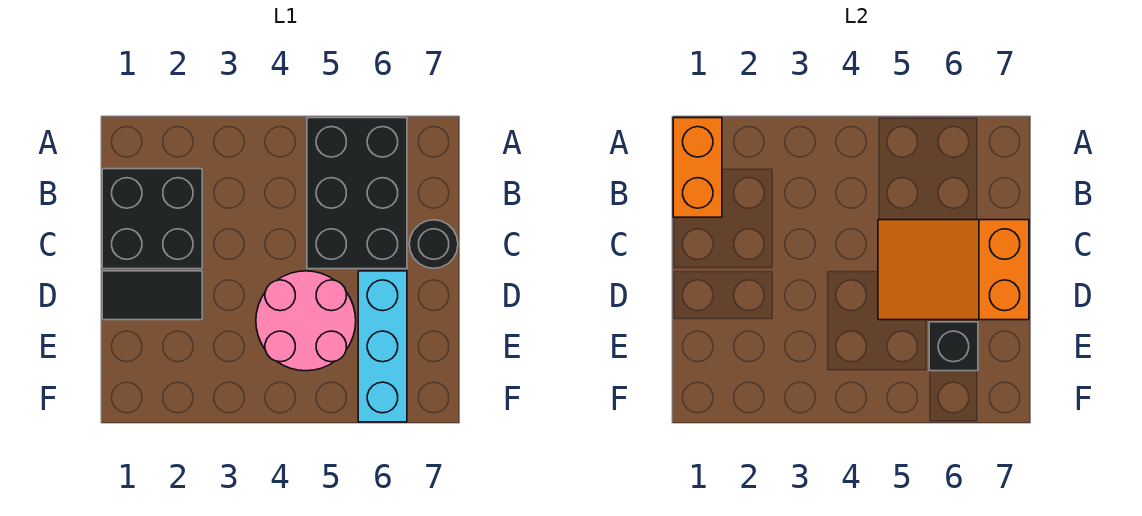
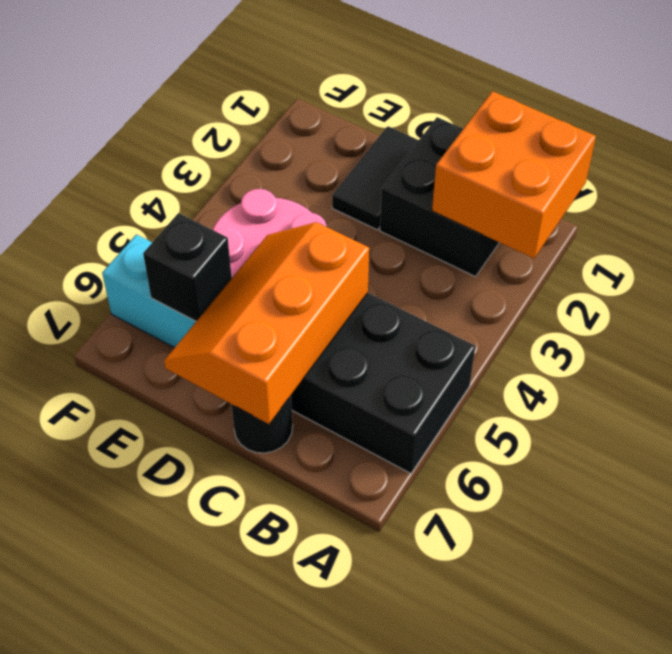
orange brick A1:B1 level 2 -> orange brick A1:B2 level 2
orange slope C5:D7 level 2 top 7 -> orange slope C5:D7 level 2 top C

